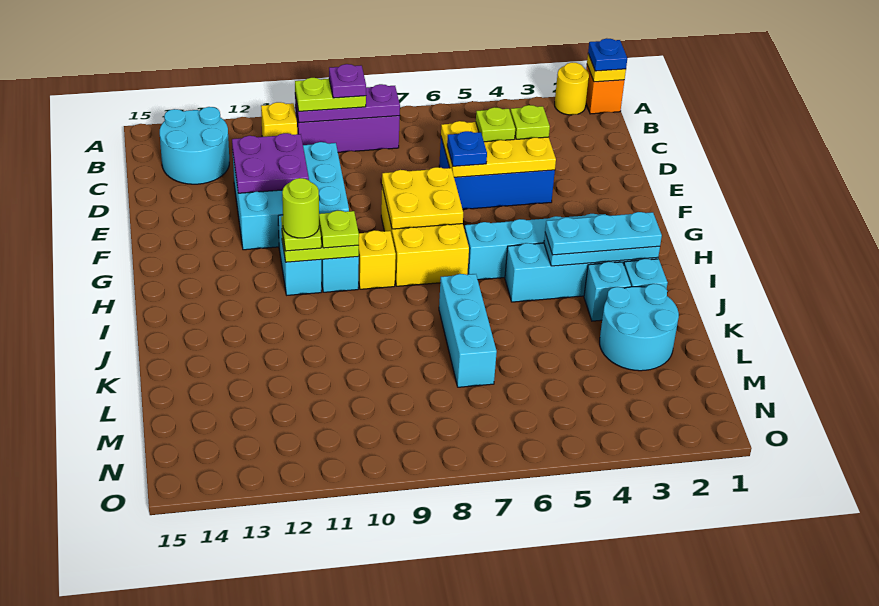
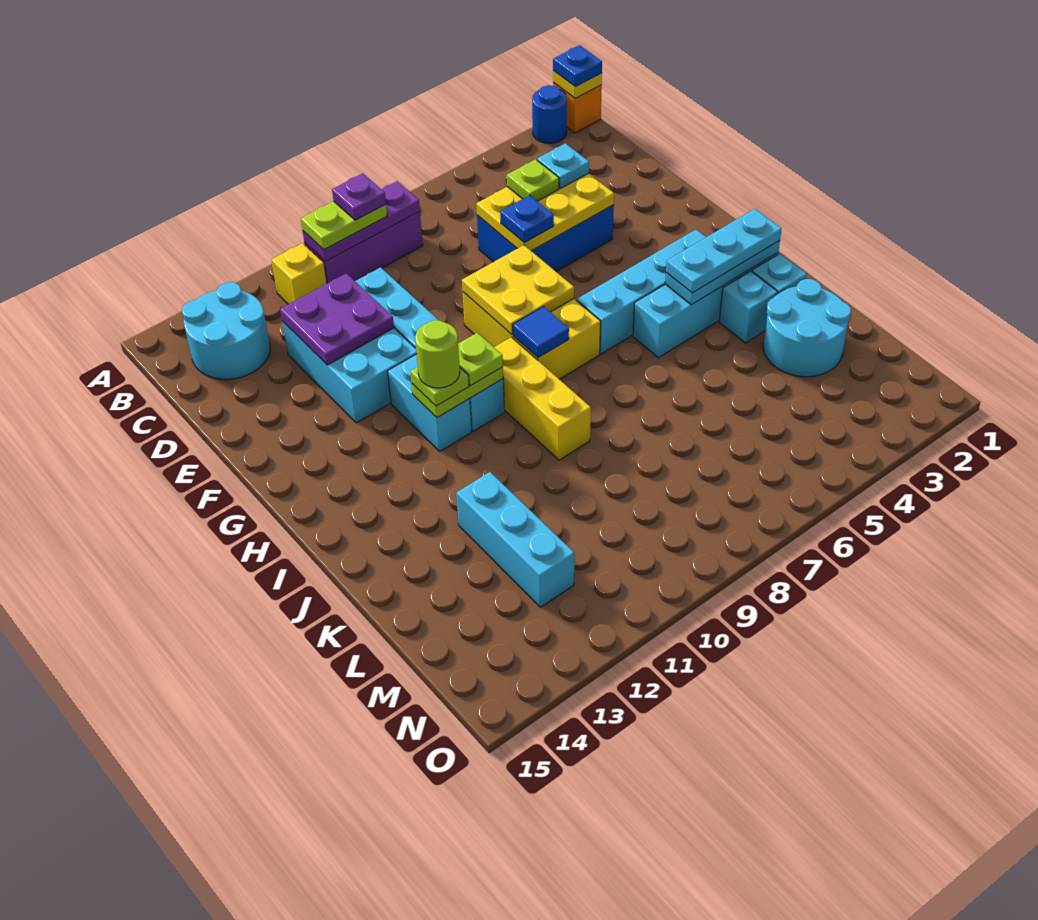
yellow round brick A2 level 1 -> blue round brick A2 level 1
lime plate D4 level 3 -> cyan plate D4 level 3
none -> blue tile H8 level 2
yellow brick H9 level 1 -> yellow brick H9:J9 level 1
cyan brick J7:L7 level 1 -> cyan brick K12:M12 level 1

